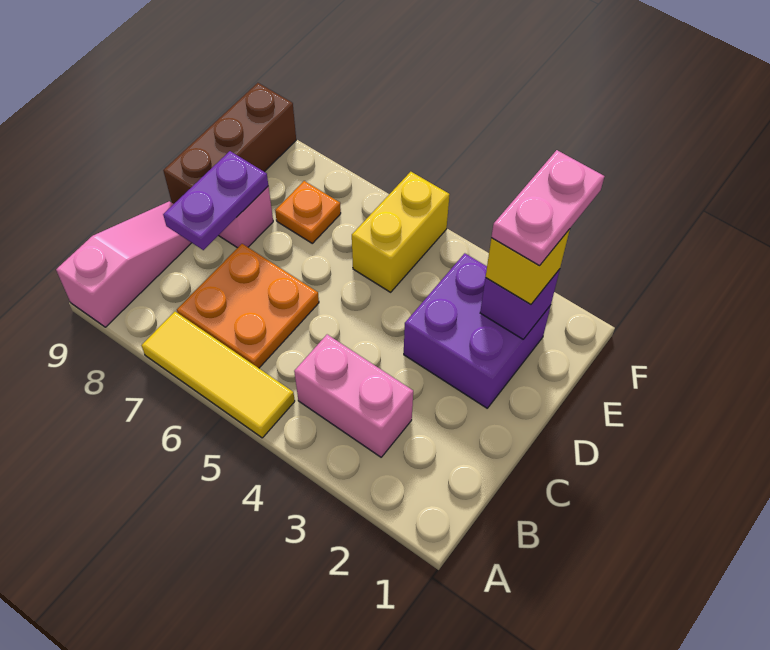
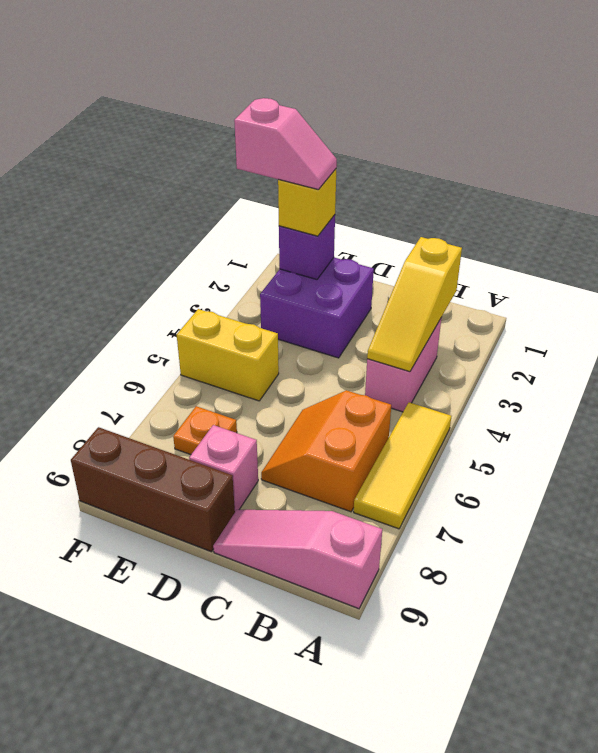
none -> yellow slope B2:B4 level 2 top 2
orange plate B6:C7 level 1 -> orange slope B6:C7 level 1 top B
purple plate C8:D8 level 2 -> none
pink plate E2:F2 level 4 -> pink slope E2:F2 level 4 top F

